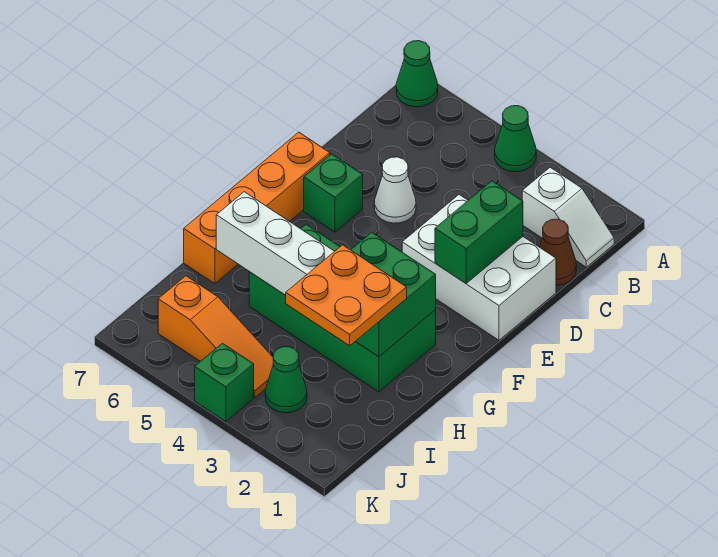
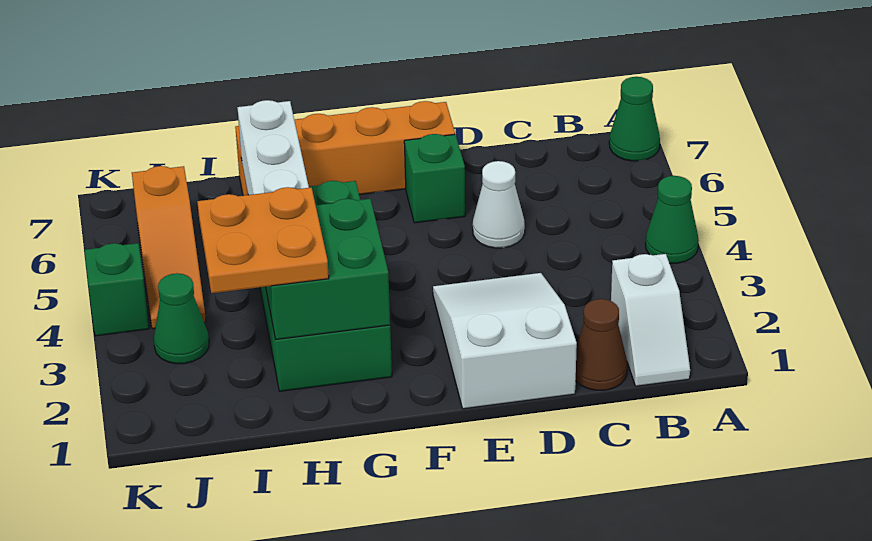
white brick D1:E3 level 1 -> white slope D1:E3 level 1 top 1
green brick D2:E2 level 2 -> none

